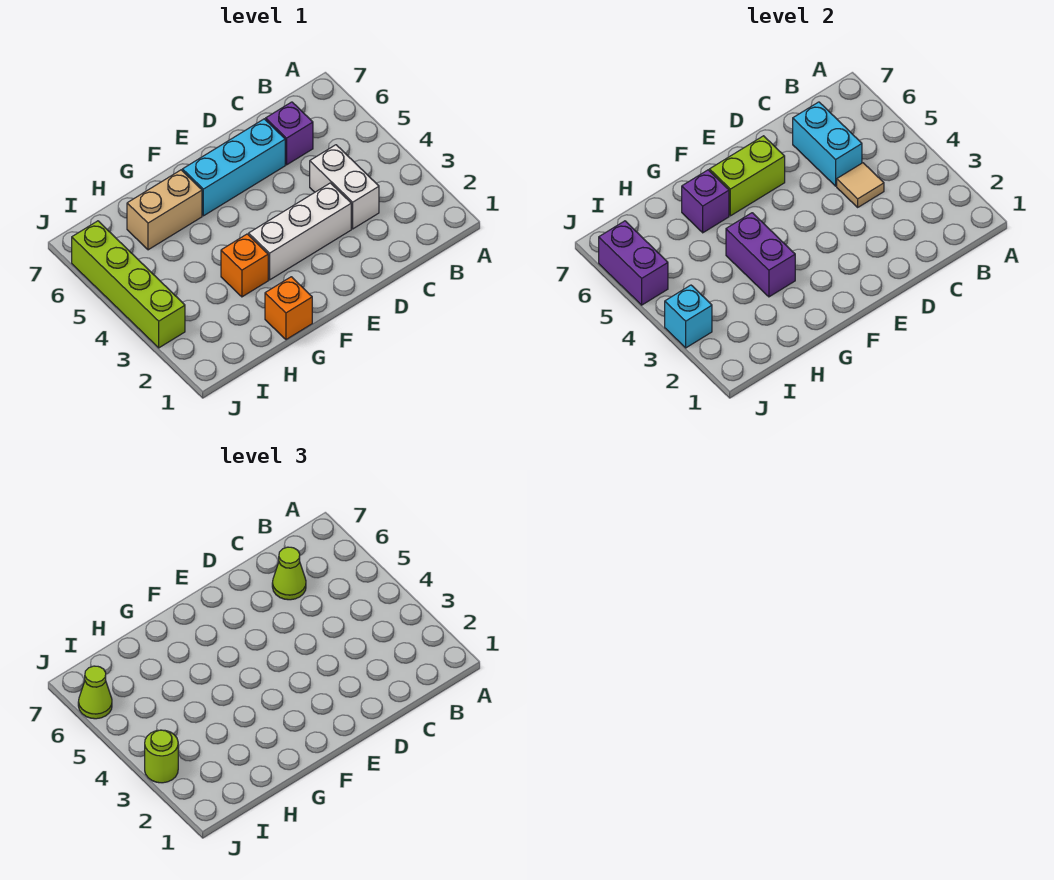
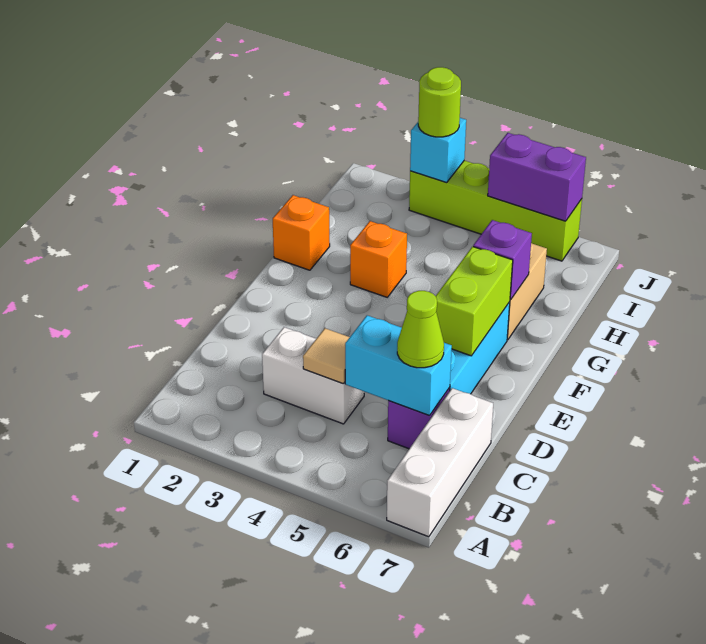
white brick D3:F3 level 1 -> white brick A7:C7 level 1
purple brick G3:G4 level 2 -> none
lime cone J6 level 3 -> none

